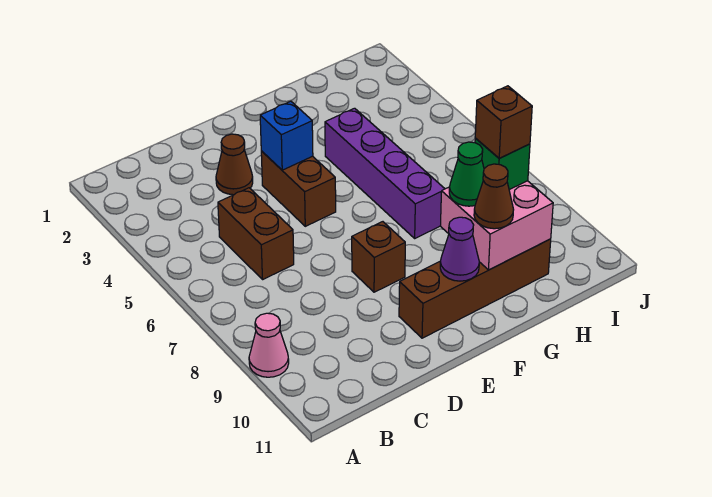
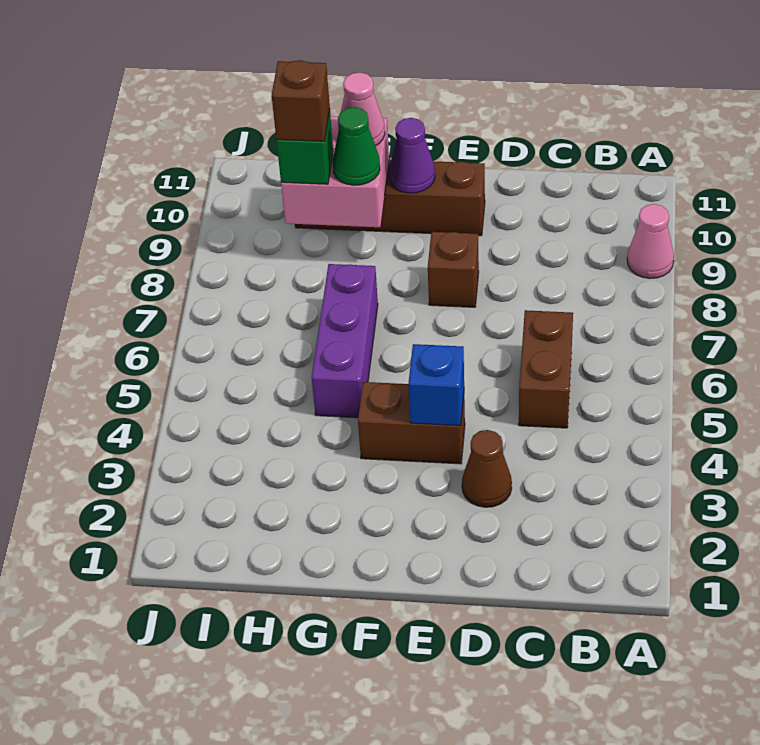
brown brick E4:E5 level 1 -> brown brick E4:F4 level 1
purple brick G4:G7 level 1 -> purple brick G5:G7 level 1
brown cone G10 level 3 -> pink cone G10 level 3

